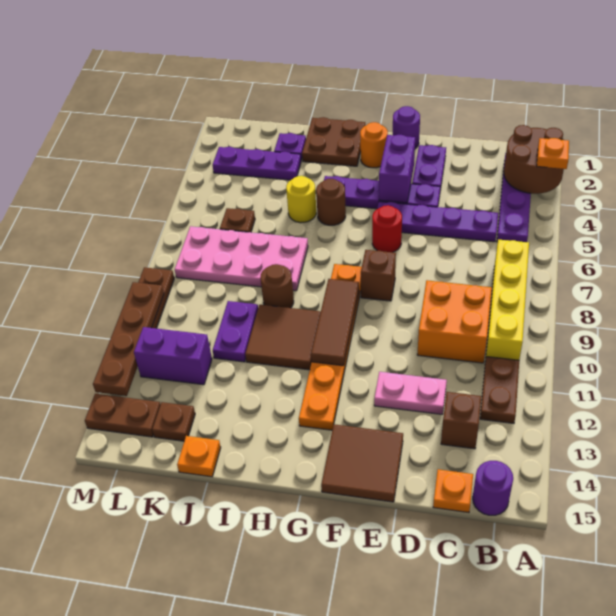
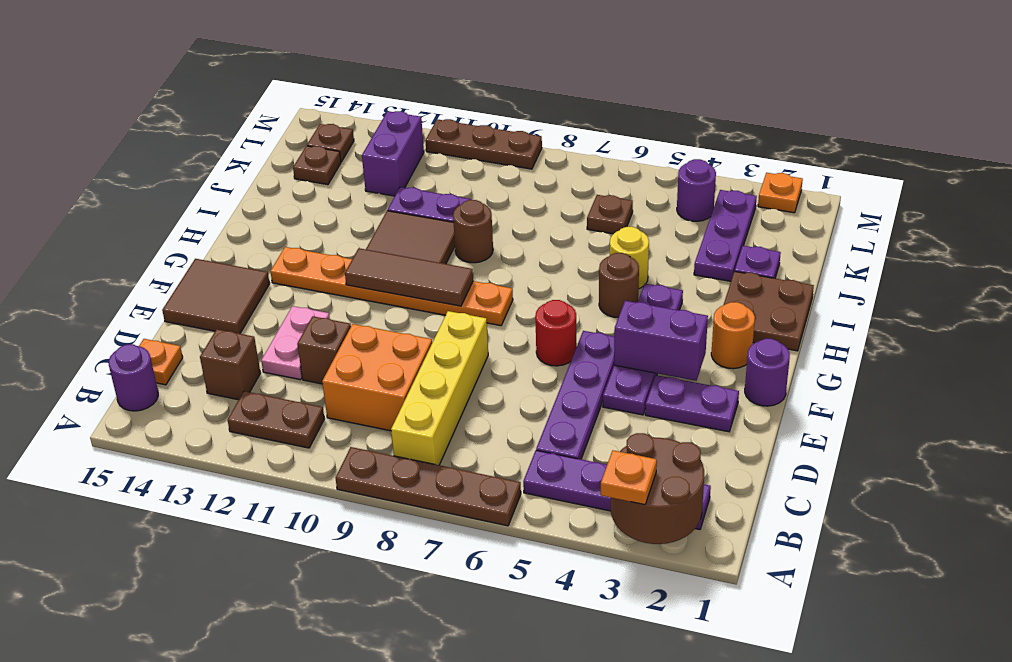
yellow brick B7:B10 level 1 -> yellow brick B8:E8 level 1
brown brick F8 level 1 -> brown brick D11 level 1
pink plate I7:L8 level 1 -> none
orange plate J15 level 1 -> orange plate M2 level 1
none -> purple round brick L4 level 1
brown plate L14:M14 level 1 -> brown plate L14 level 1
brown plate M10:M13 level 2 -> brown plate A6:A9 level 1

